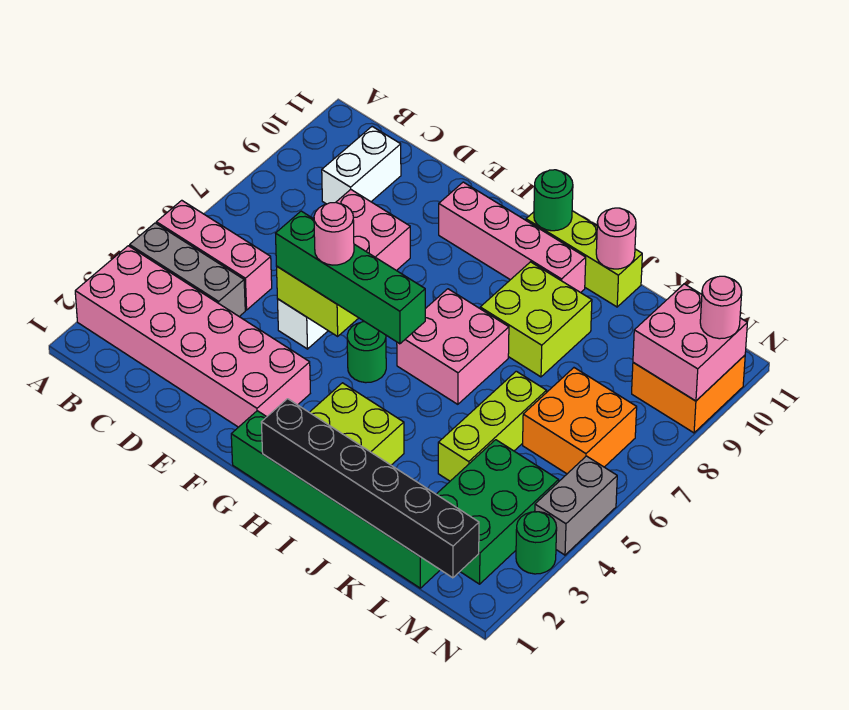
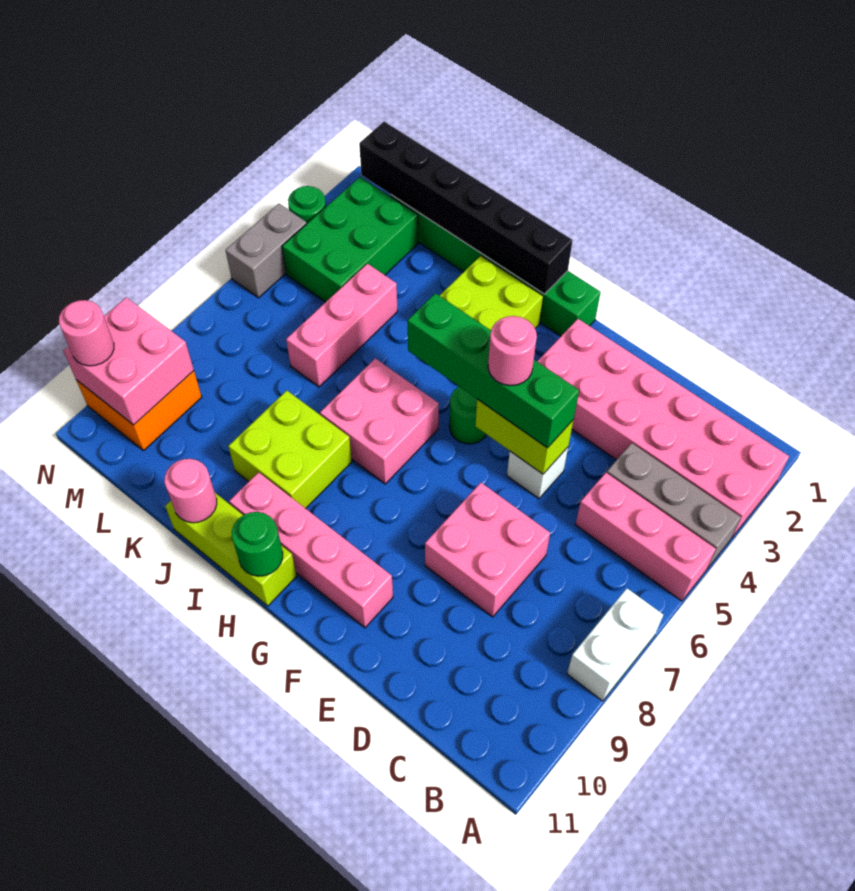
white brick C9:C10 level 1 -> white brick A7:A8 level 1
lime brick K4:K6 level 1 -> pink brick K4:K6 level 1
orange brick L6:M7 level 1 -> none

